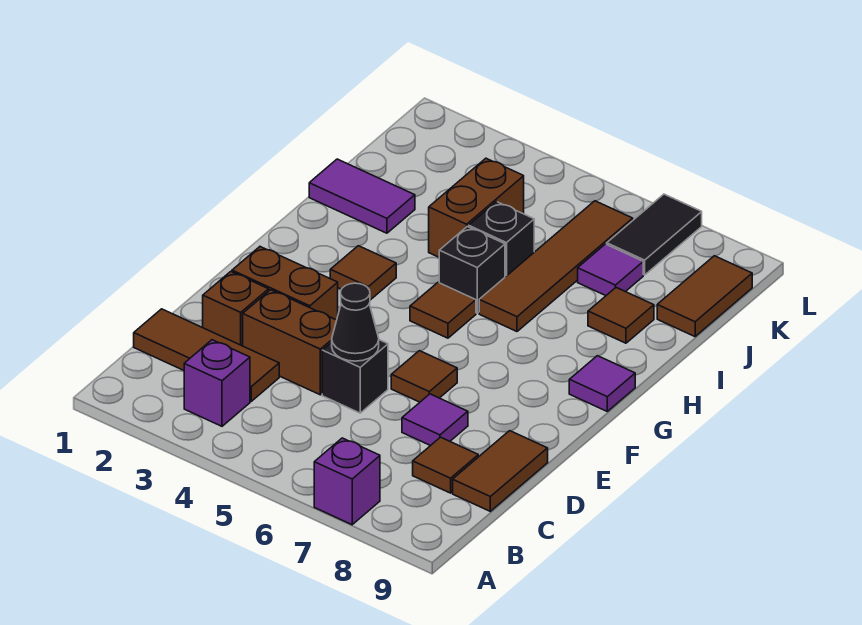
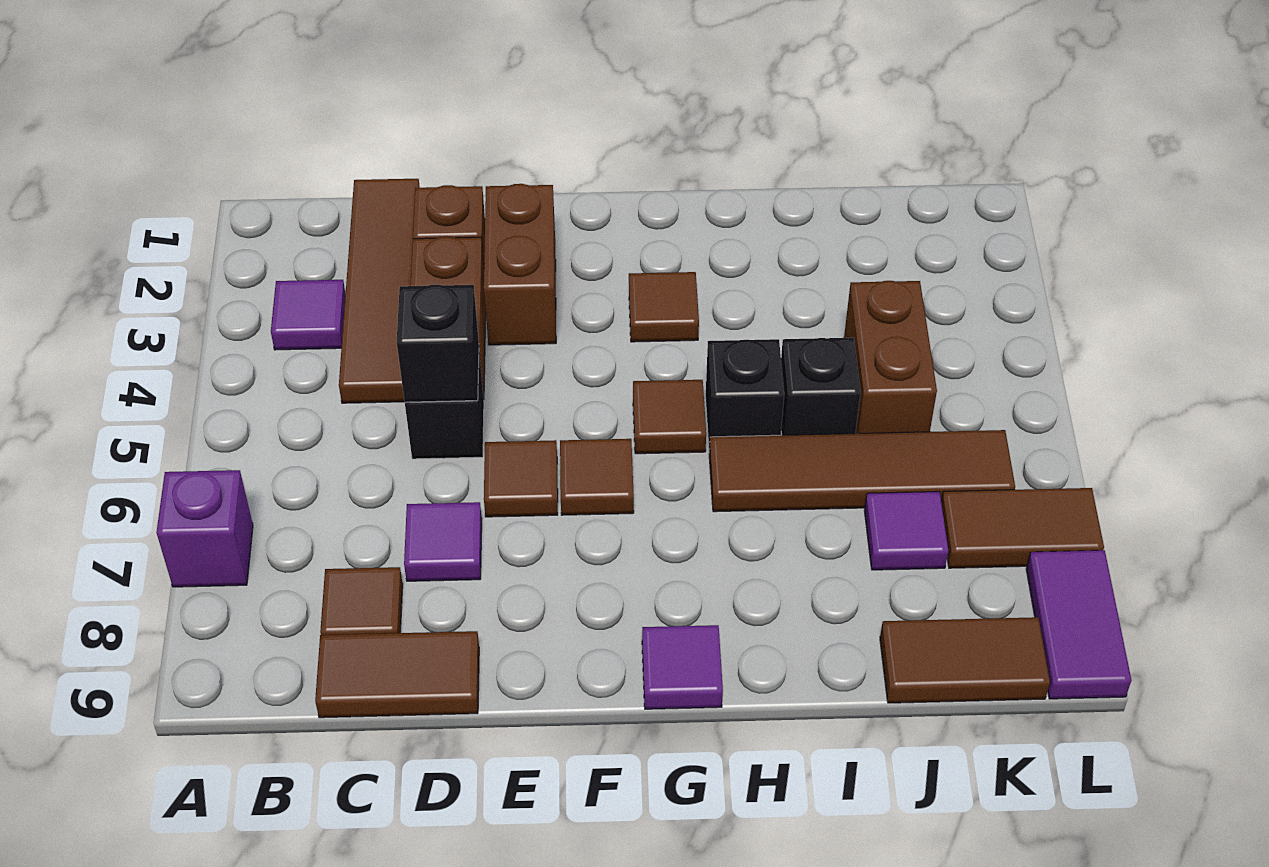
purple brick B3 level 1 -> purple tile B3 level 1
brown tile C1:C3 level 1 -> brown tile C1:C4 level 1
black cone D5 level 2 -> black brick D5 level 2
purple tile I1:I2 level 1 -> purple tile L8:L9 level 1
brown brick I4:J4 level 1 -> brown brick J4:J5 level 1
brown tile I8 level 1 -> brown tile F6 level 1
black tile K7:L7 level 1 -> brown tile K7:L7 level 1

